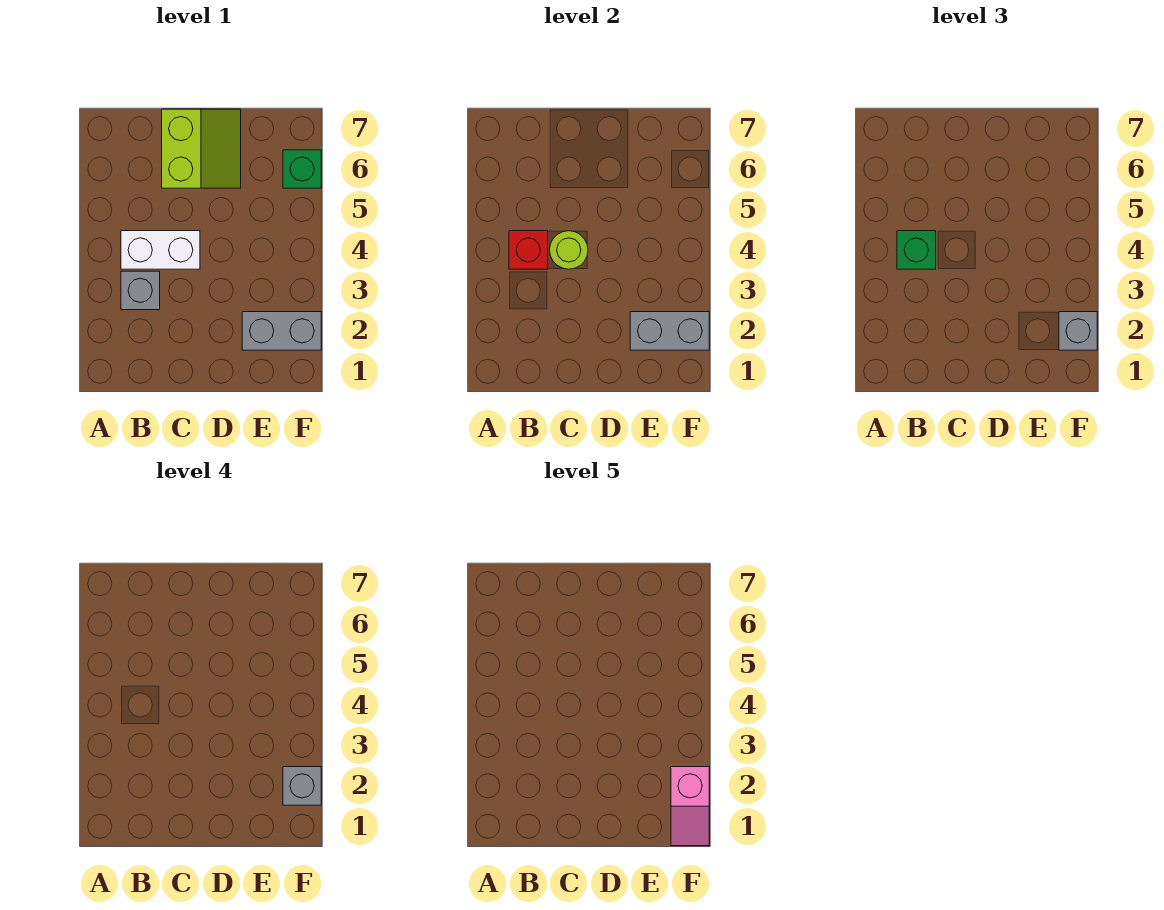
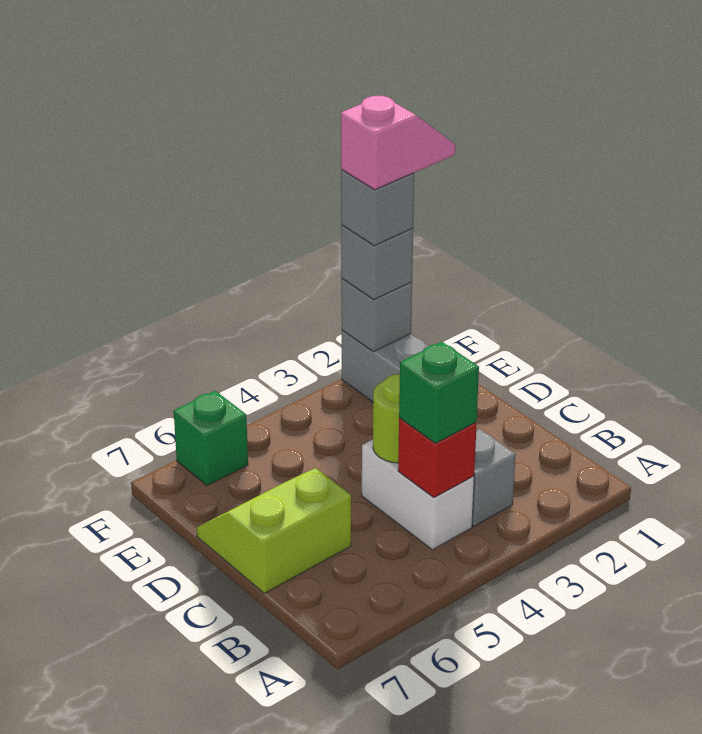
grey brick E2:F2 level 2 -> grey brick F2 level 2

